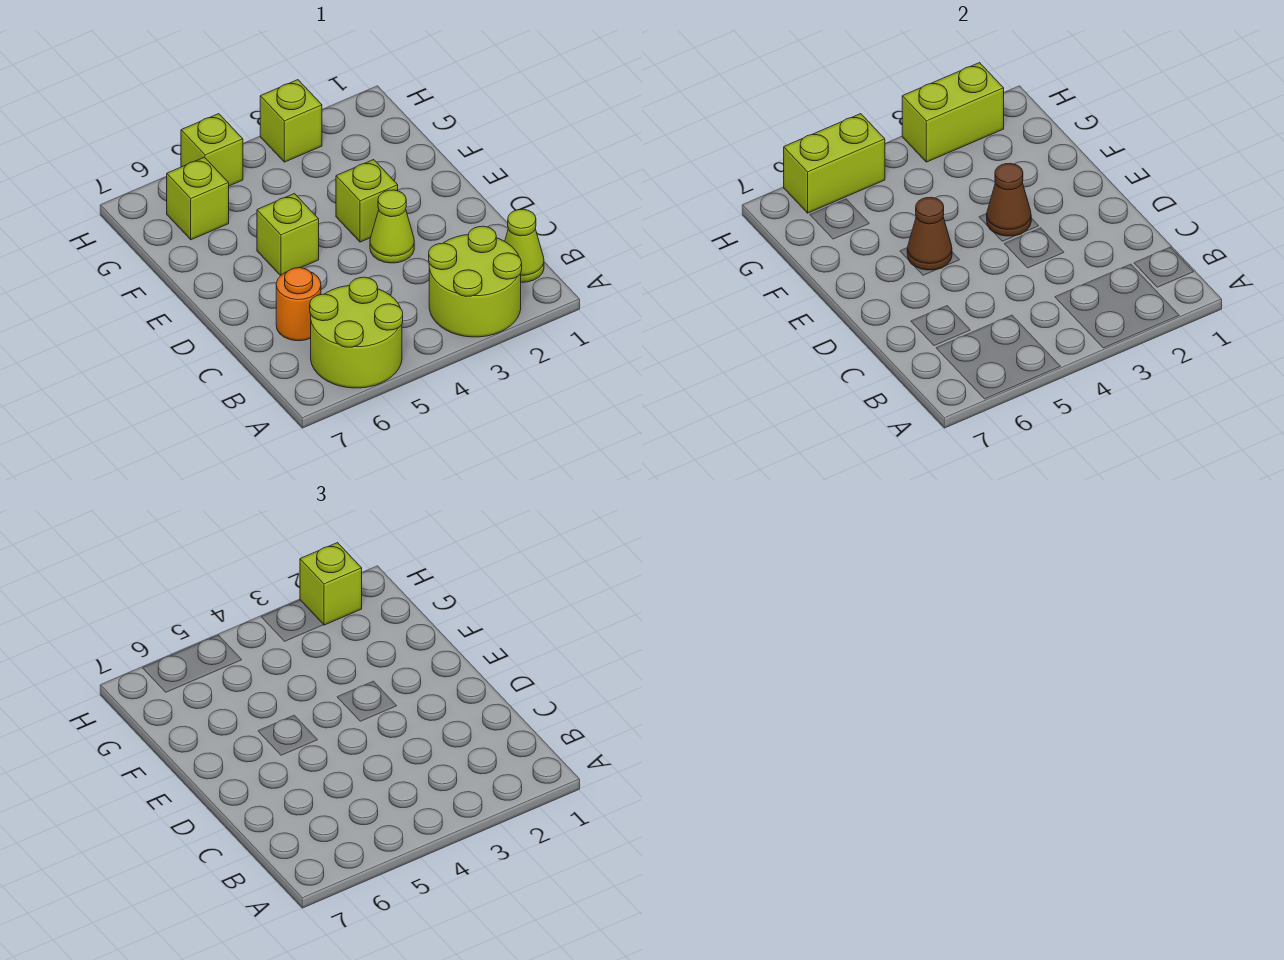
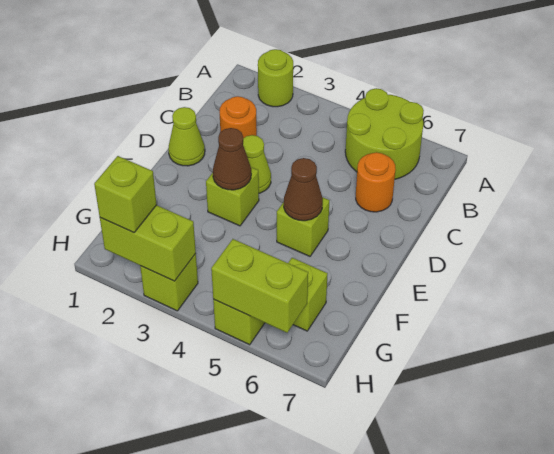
lime round brick A2:B3 level 1 -> lime round brick A2 level 1
lime cone B1 level 1 -> lime cone D1 level 1
none -> orange round brick C2 level 1

